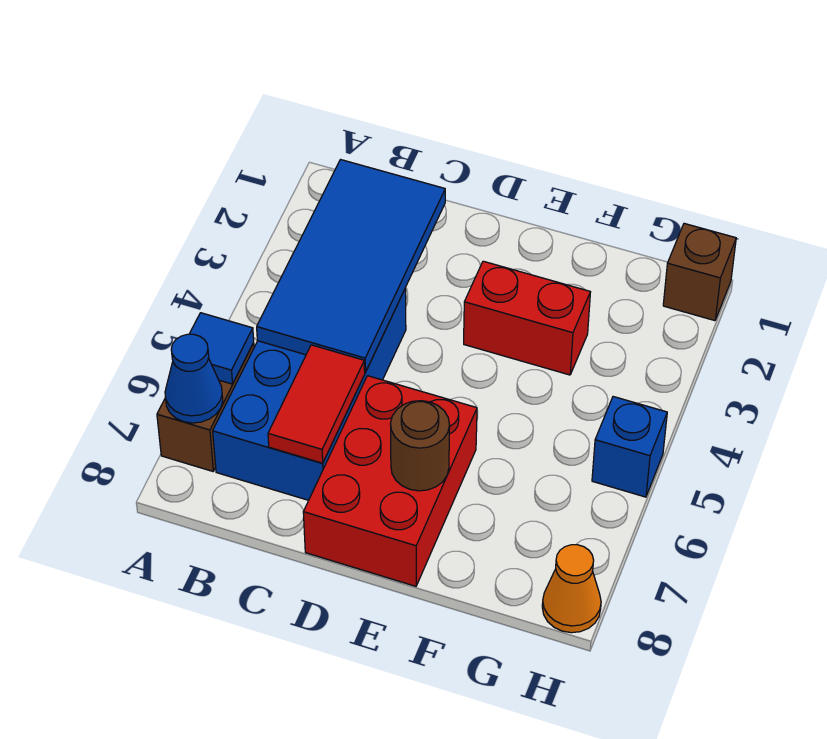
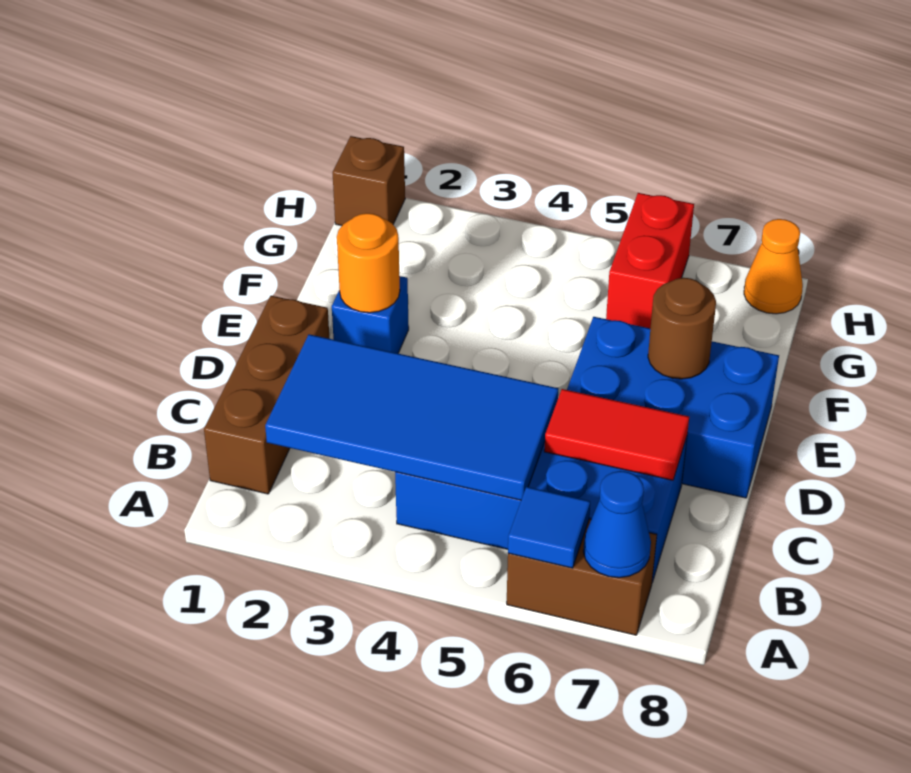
none -> brown brick B1:D1 level 1
red brick D6:E8 level 1 -> blue brick D6:E8 level 1
none -> orange round brick E2 level 2
red brick E3:F3 level 1 -> red brick G6:H6 level 1
blue brick H5 level 1 -> blue brick E2 level 1

